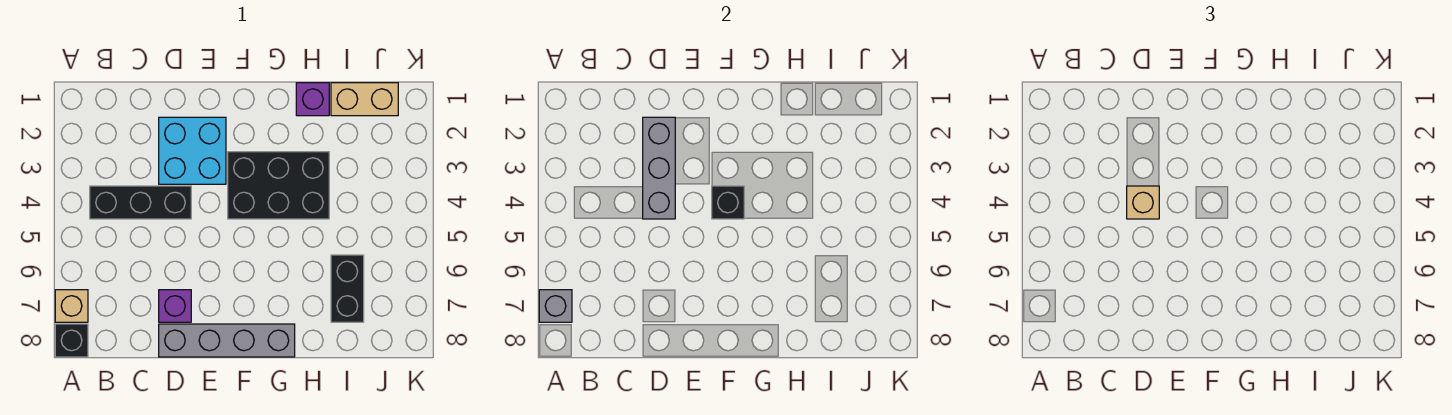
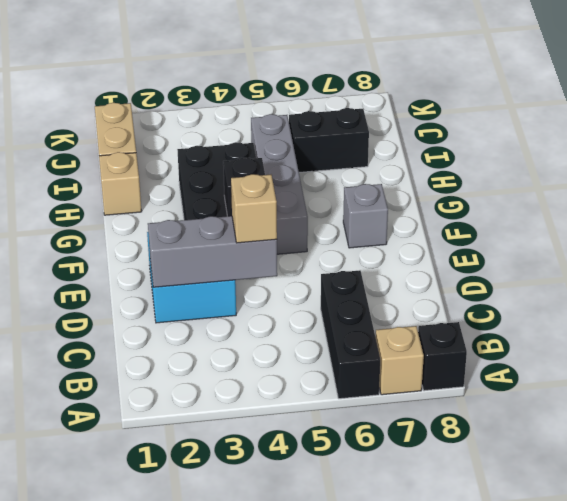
grey brick A7 level 2 -> grey brick F7 level 1
black brick B4:D4 level 1 -> black brick A6:C6 level 1
purple brick D7 level 1 -> none
grey brick D8:G8 level 1 -> grey brick F5:I5 level 1
purple brick H1 level 1 -> tan brick H1 level 1

